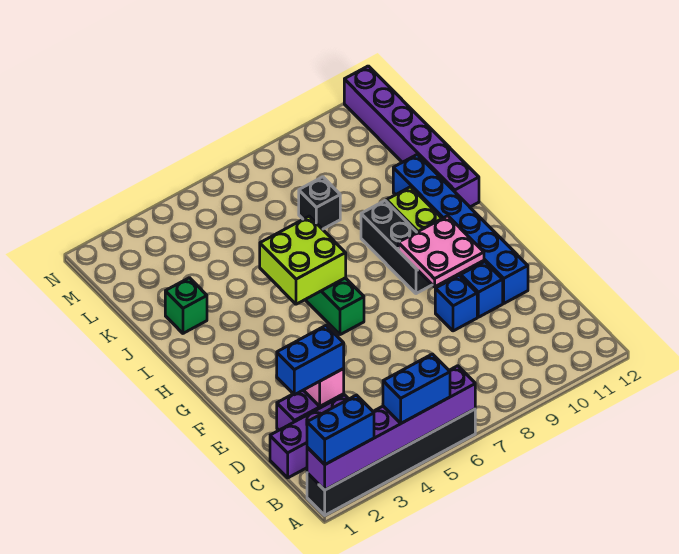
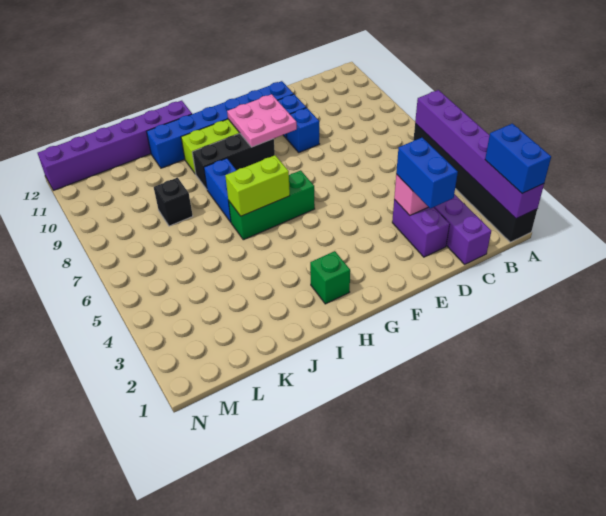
blue brick A4:A5 level 3 -> blue brick I7:I8 level 1
lime brick H5:I6 level 2 -> lime brick H6:I6 level 2
green brick J2 level 1 -> green brick H2 level 1

